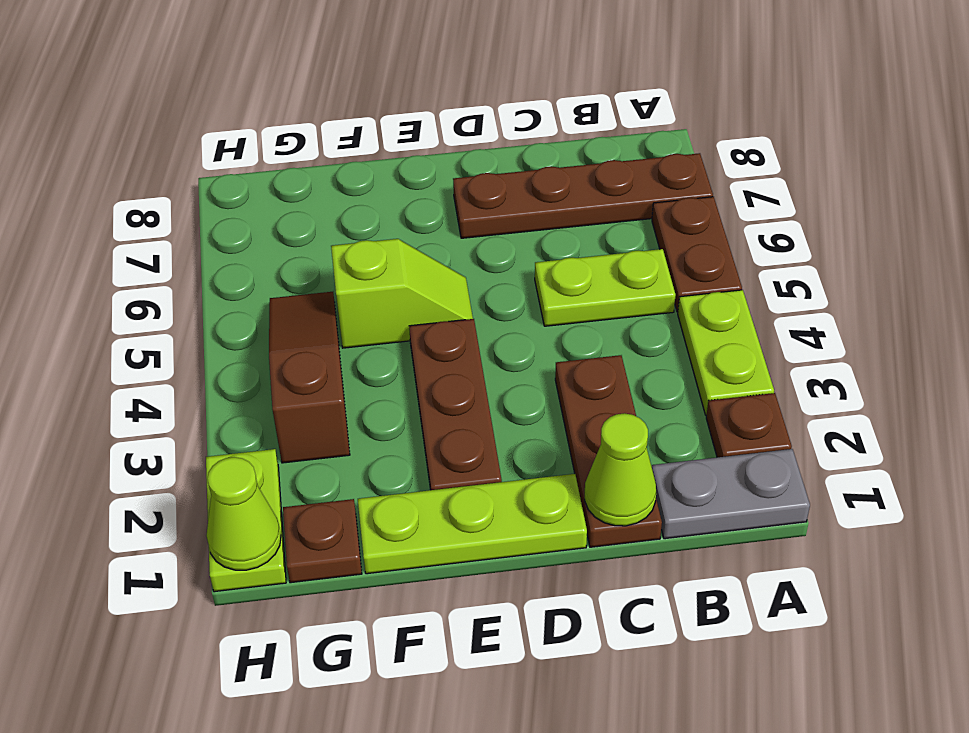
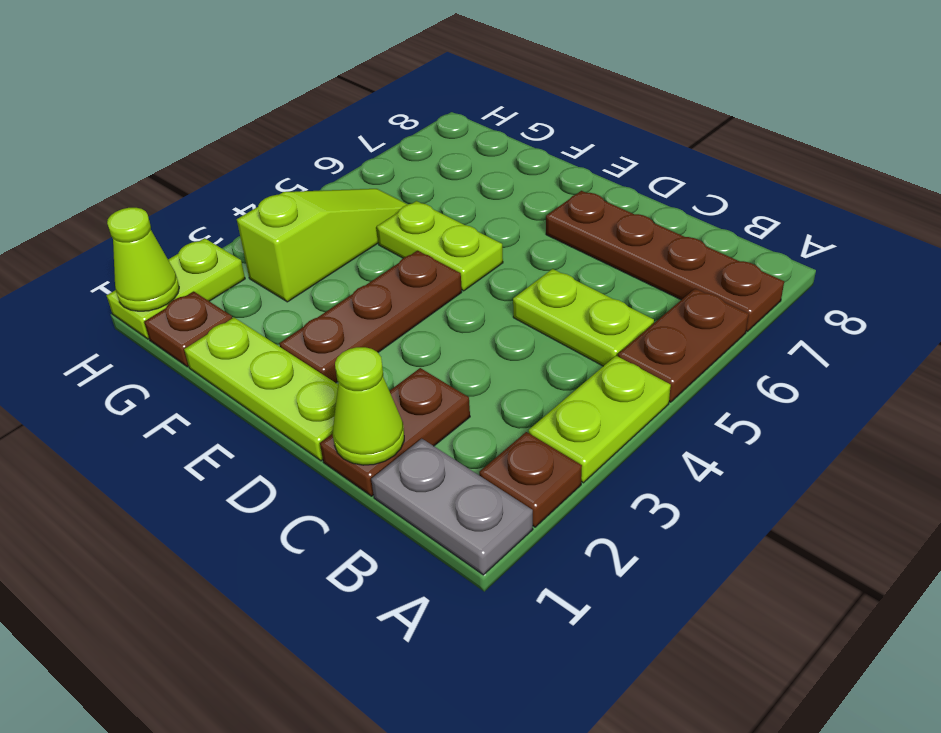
brown plate C1:C3 level 1 -> brown plate C1:C2 level 1
lime slope E5:F5 level 1 top F -> lime plate E5:F5 level 1
brown slope G3:G5 level 1 top 3 -> lime slope G3:G5 level 1 top 3

